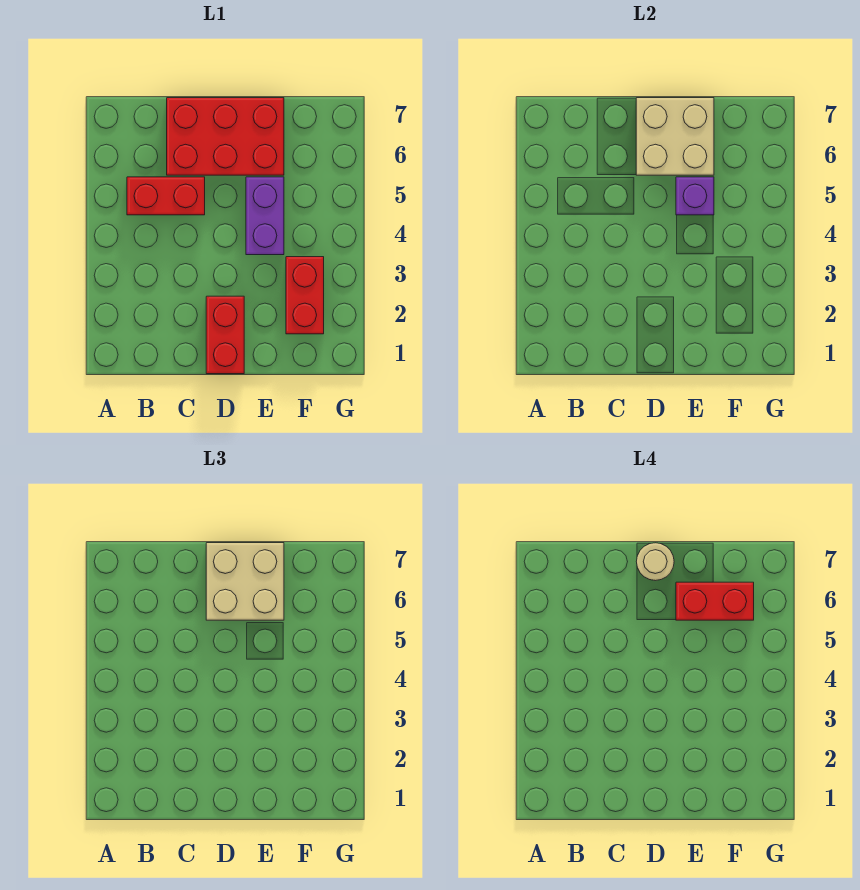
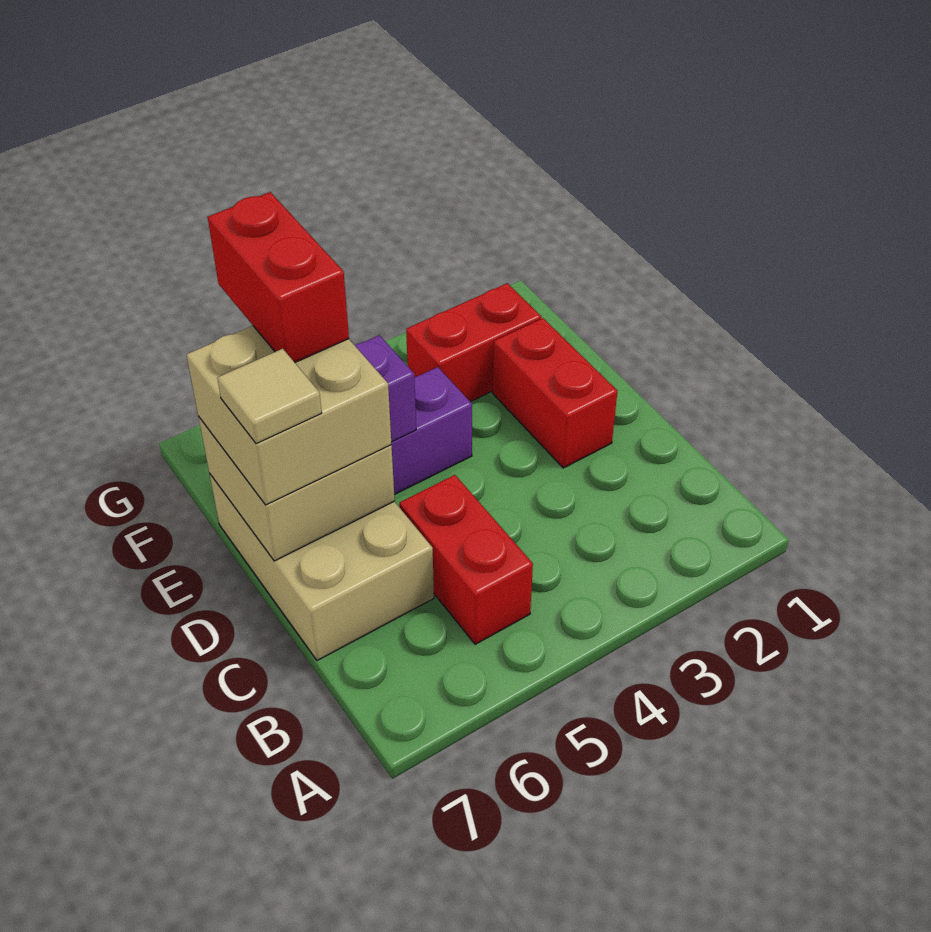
red brick C6:E7 level 1 -> tan brick C6:E7 level 1
red brick D1:D2 level 1 -> red brick D2:E2 level 1
tan round brick D7 level 4 -> tan tile D7 level 4

